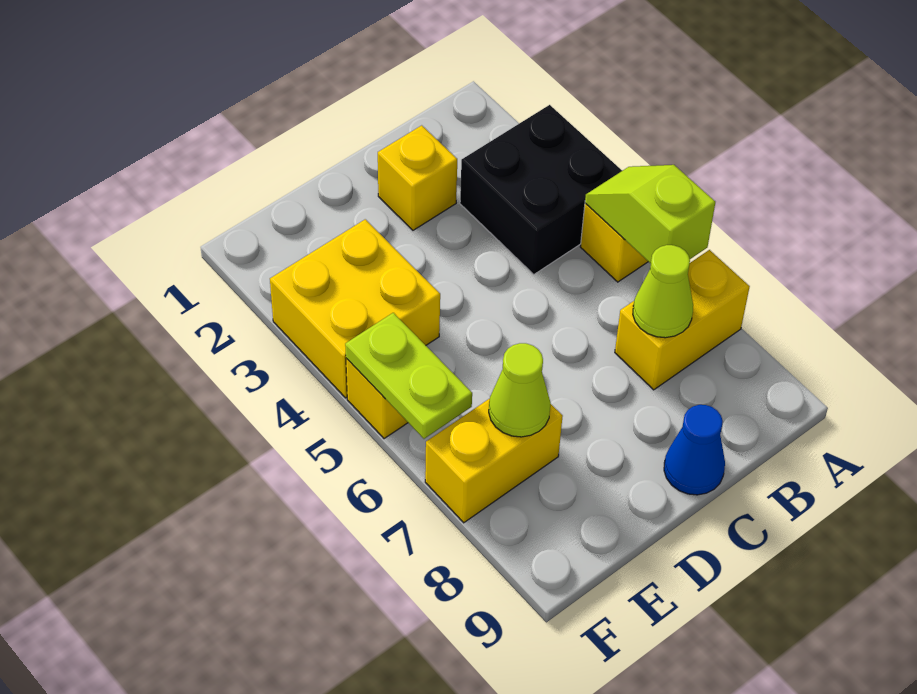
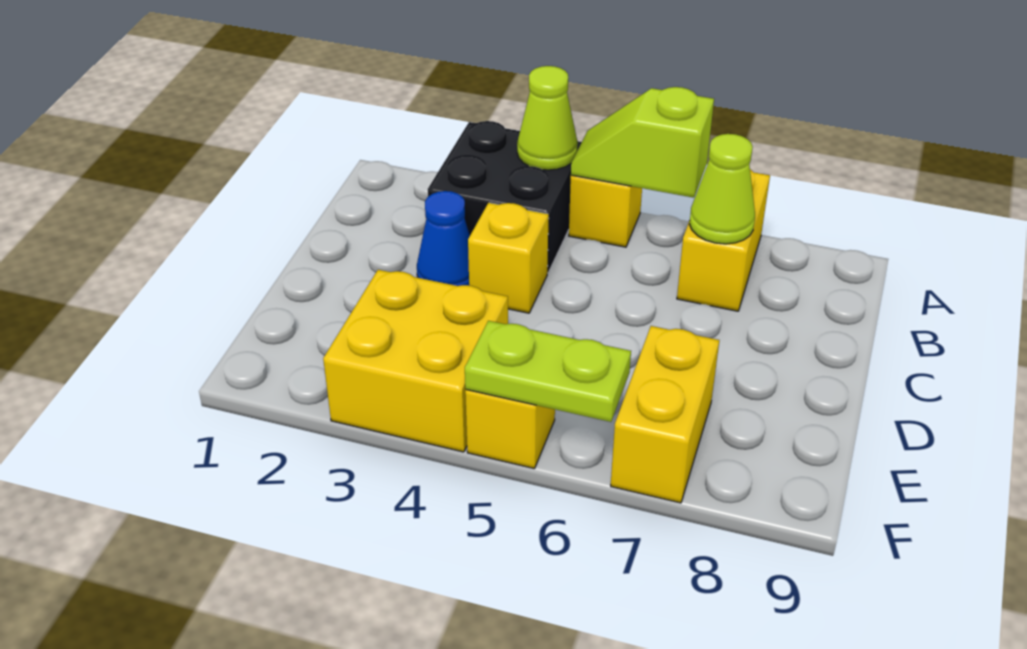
yellow brick C2 level 1 -> yellow brick C4 level 1
blue cone C9 level 1 -> blue cone C3 level 1
lime cone E7 level 2 -> lime cone A4 level 2

